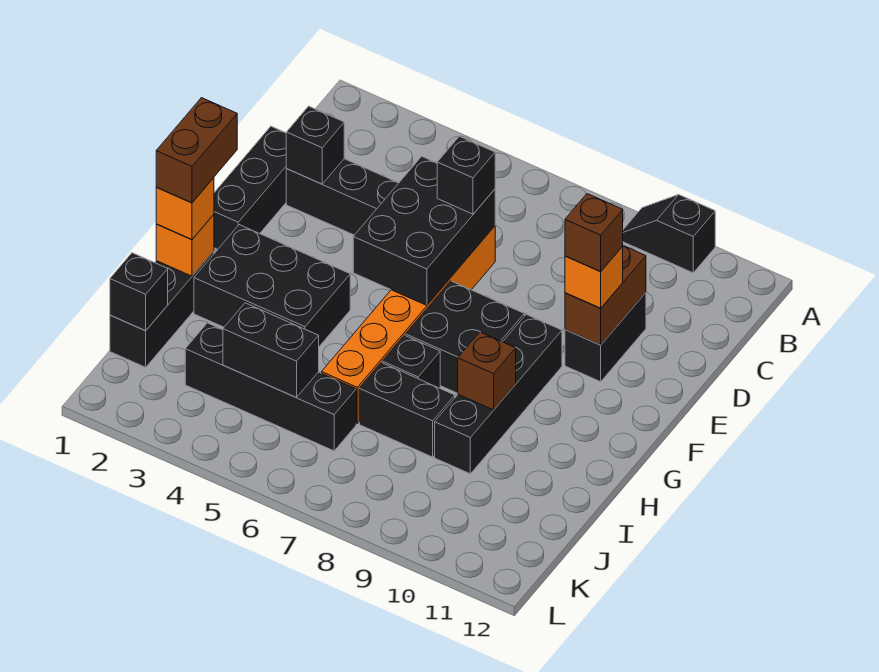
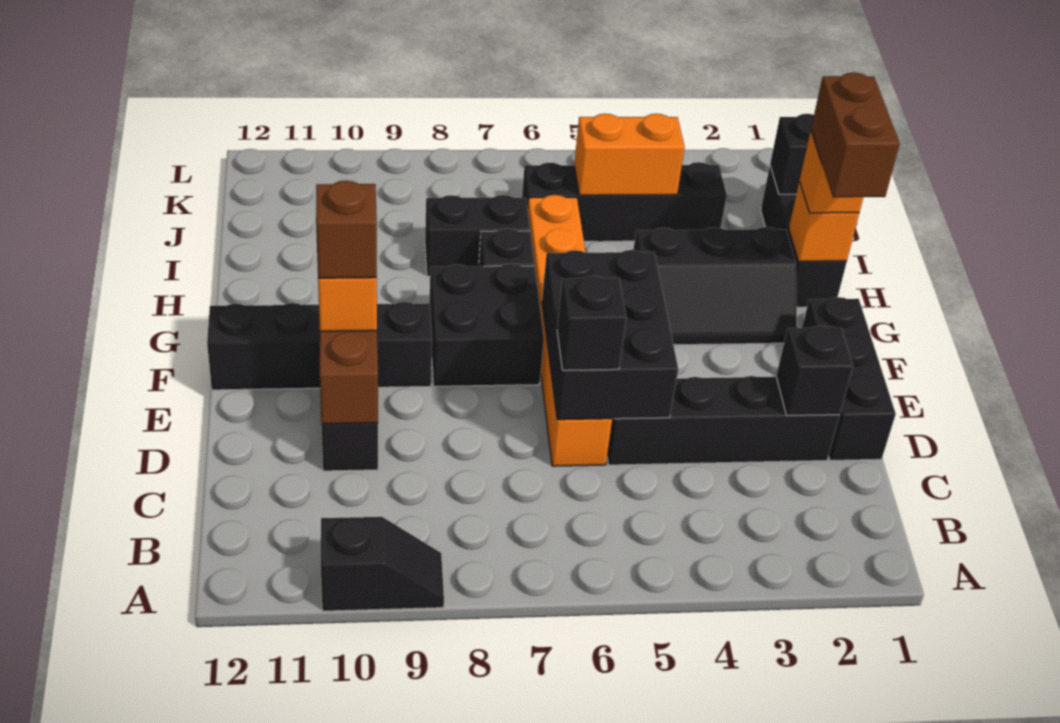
black brick F9:I9 level 1 -> black brick F9:F12 level 1
black brick G2:H4 level 1 -> black slope G2:H4 level 1 top H
brown brick H9 level 2 -> none
black brick J4:J5 level 2 -> orange brick J4:J5 level 2

